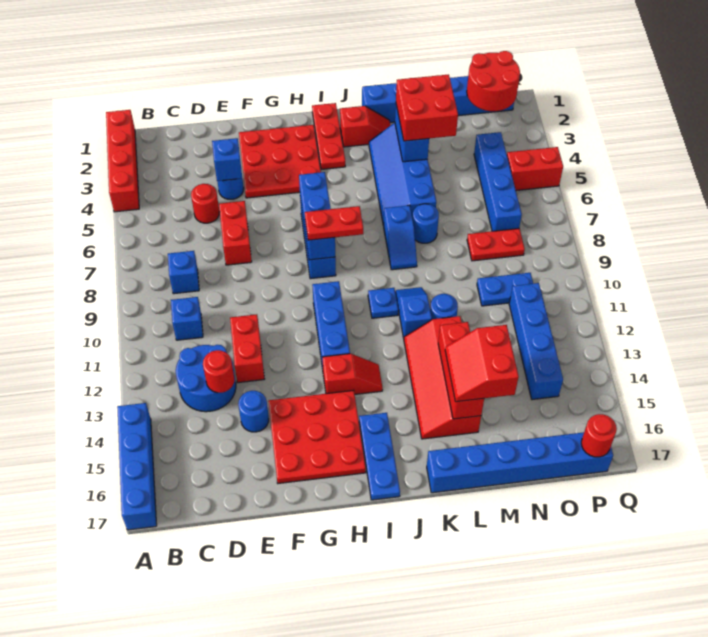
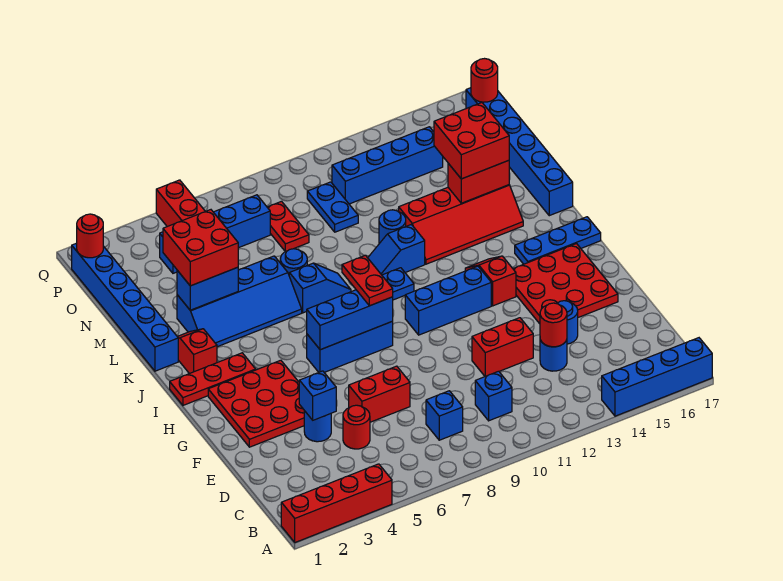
blue round brick C12:D13 level 1 -> blue round brick D13 level 1
red brick L13:L15 level 2 -> red brick L14:L15 level 2
red slope L14:M15 level 3 top M -> red brick L14:M15 level 3
red round brick O1:P2 level 2 -> red round brick P1 level 2

